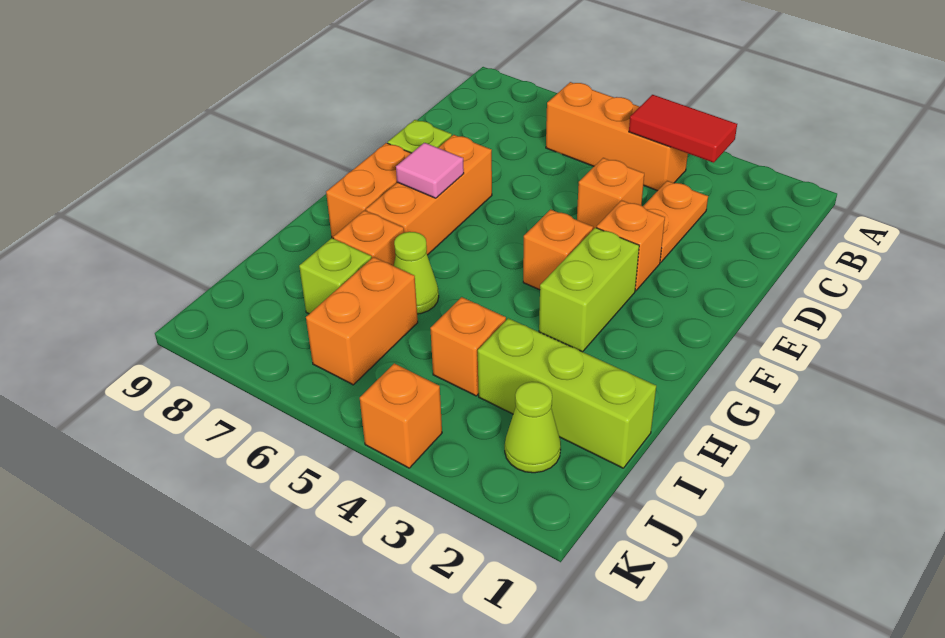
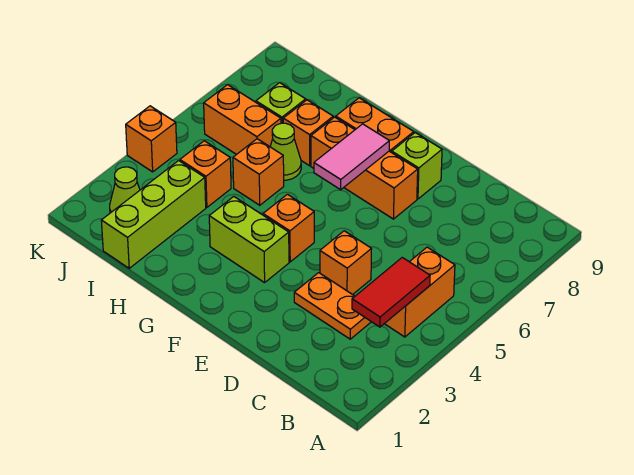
orange brick B4:B6 level 1 -> orange brick B4:B5 level 1
orange brick E3 level 1 -> orange brick H5 level 1
pink tile F7 level 2 -> pink tile F6:F7 level 2

